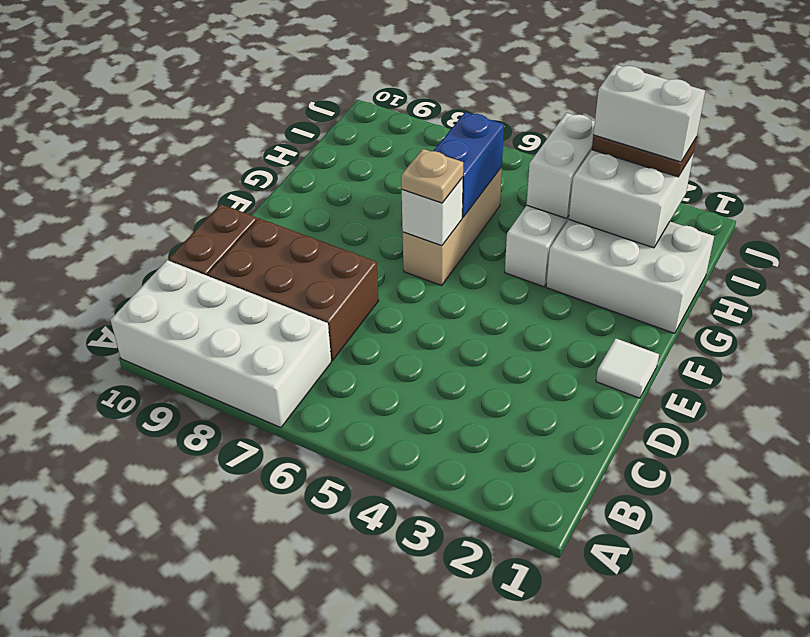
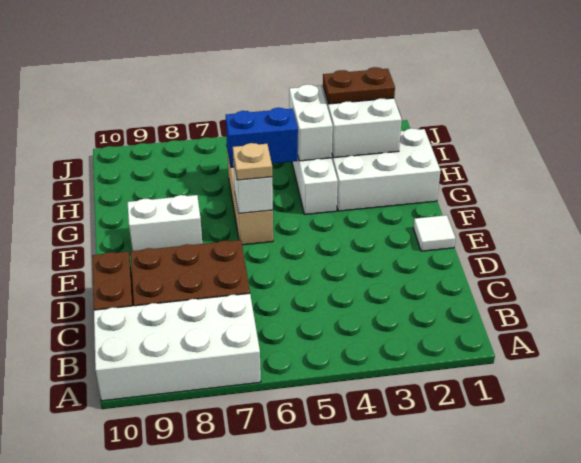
blue brick G6:H6 level 2 -> blue brick H5:H6 level 2
white brick I2:I3 level 4 -> white brick F8:F9 level 1

